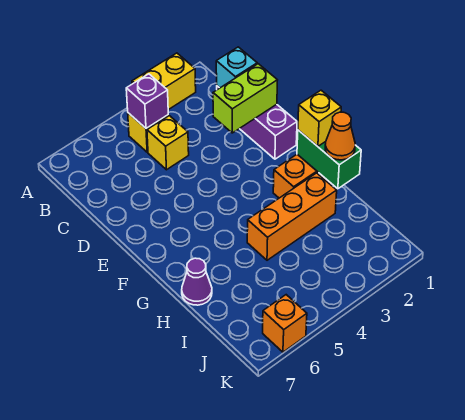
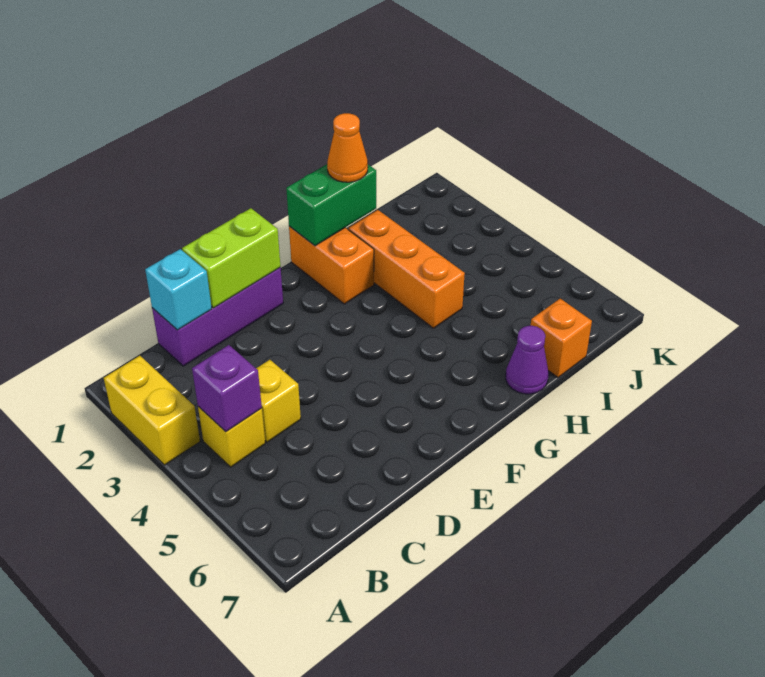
lime brick D1:D2 level 2 -> lime brick D1:E1 level 2
yellow brick G1 level 3 -> none
orange brick K6 level 1 -> orange brick I7 level 1

